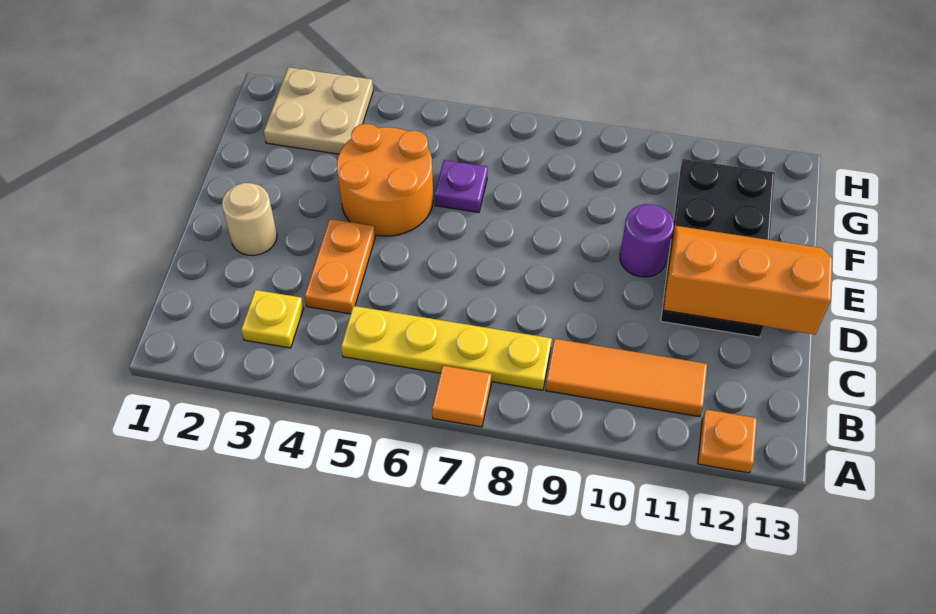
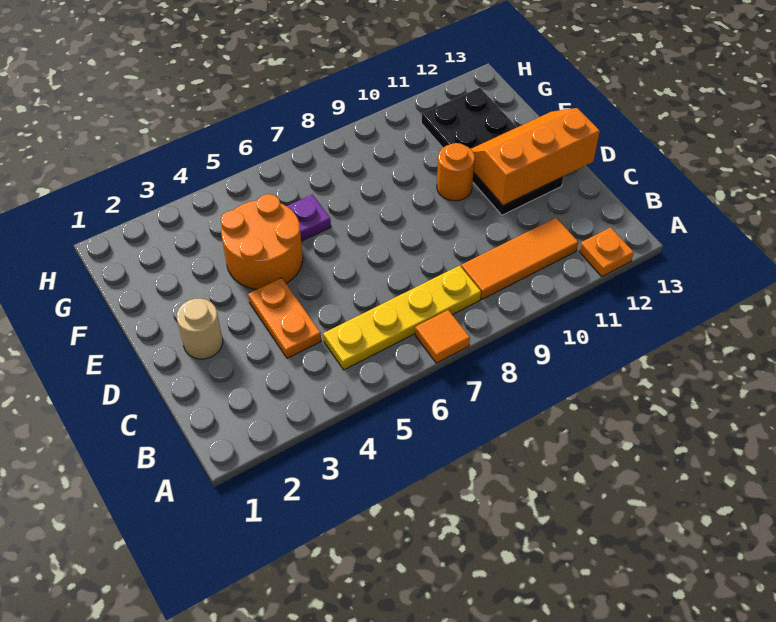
yellow plate B3 level 1 -> none
purple round brick E10 level 1 -> orange round brick E10 level 1
tan plate G2:H3 level 1 -> none

